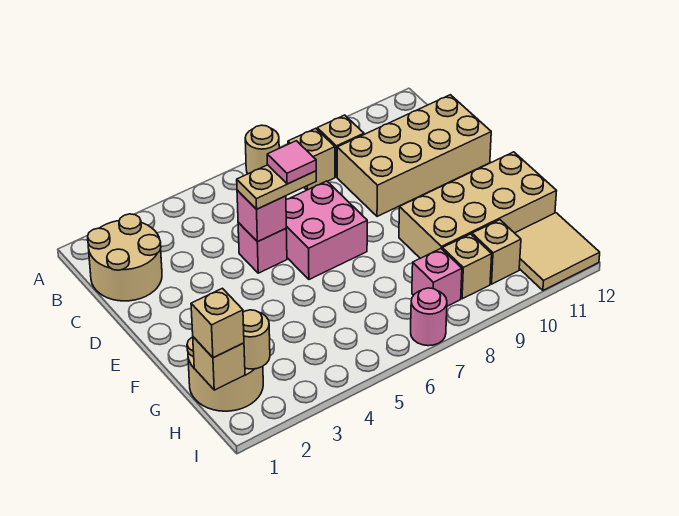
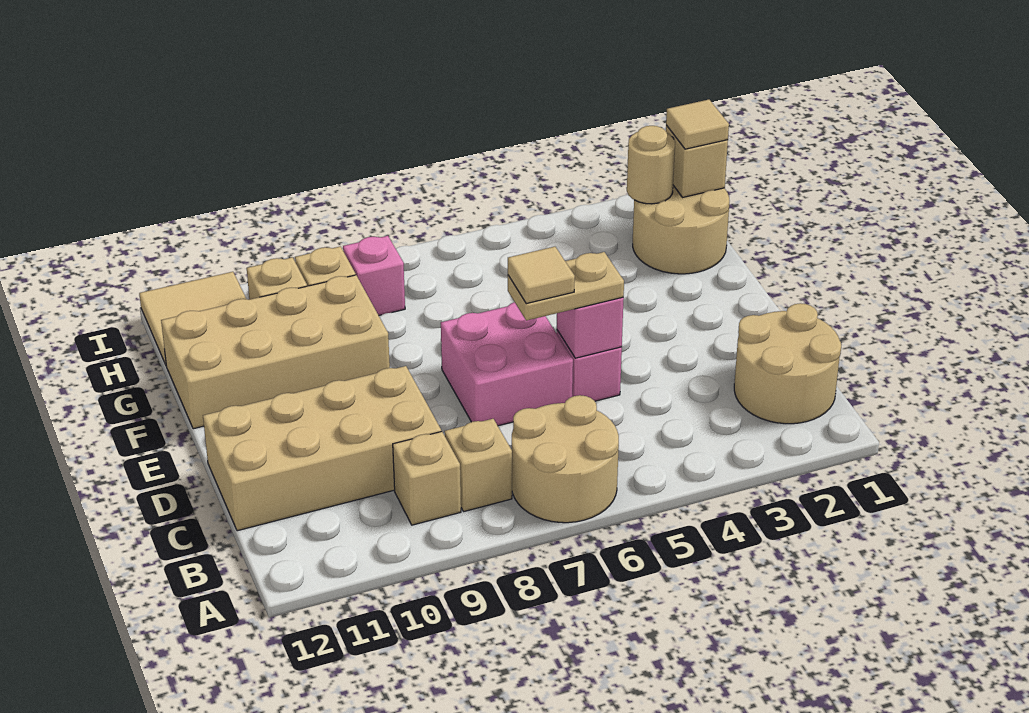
tan round brick A7 level 1 -> tan round brick A6:B7 level 1
pink tile D6 level 4 -> tan tile D6 level 4
tan brick H1 level 3 -> tan tile H1 level 3
pink round brick I7 level 1 -> none

